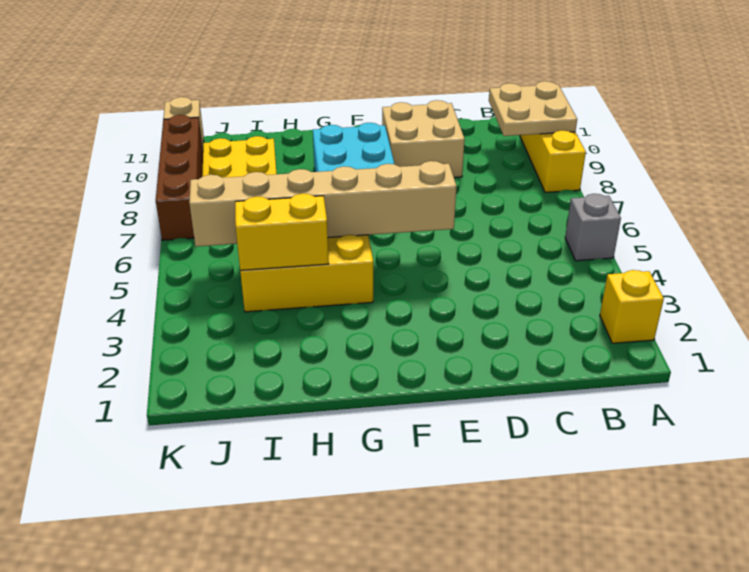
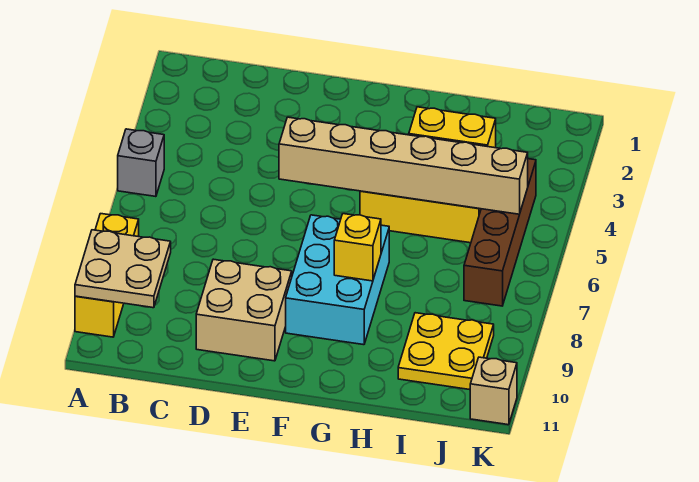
yellow brick A2 level 1 -> yellow brick G8 level 2
brown brick K7:K10 level 1 -> brown brick J4:J7 level 1

